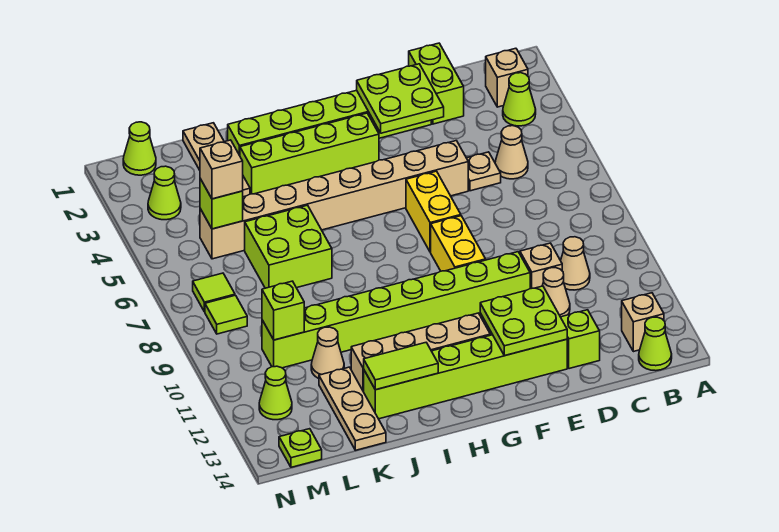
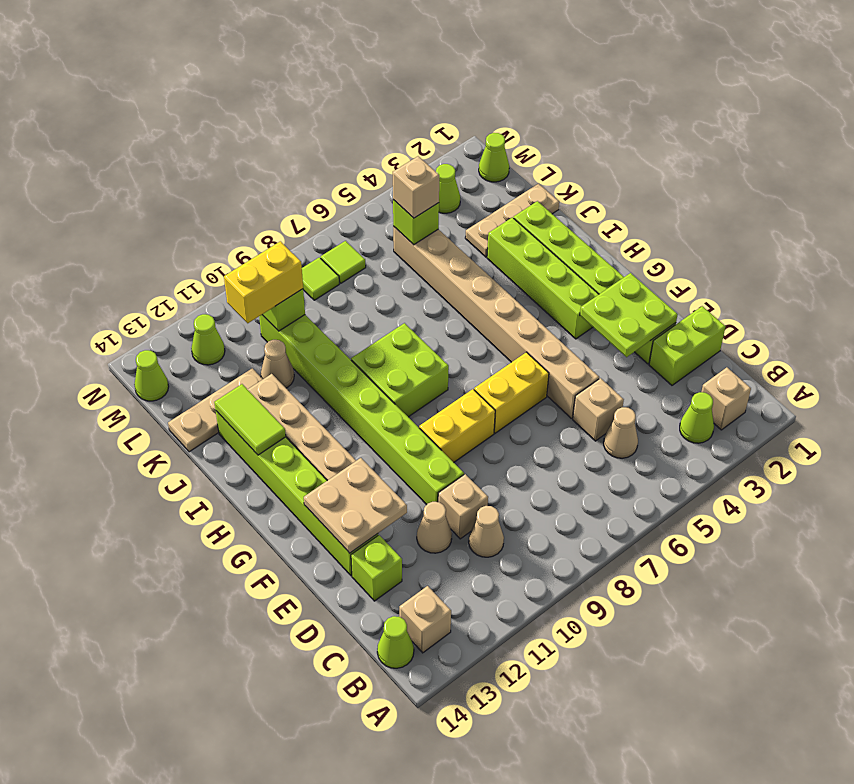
tan plate D5 level 1 -> tan brick D5 level 1
lime plate E12:F13 level 2 -> tan plate E12:F13 level 2
lime brick J6:K7 level 1 -> lime brick H8:I9 level 1
none -> yellow brick L10:L11 level 3
lime plate M14 level 1 -> lime cone M14 level 1

